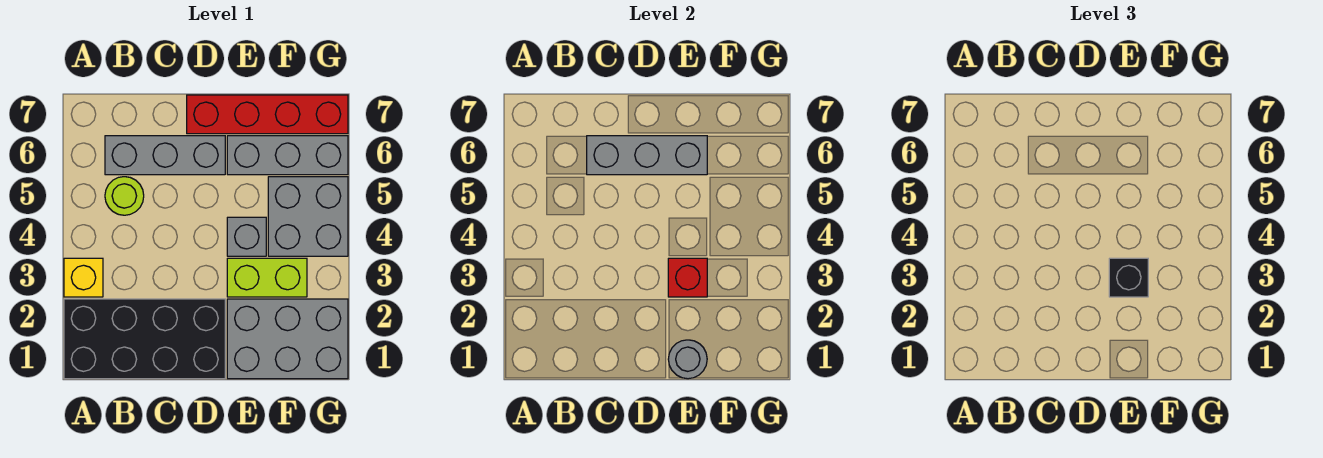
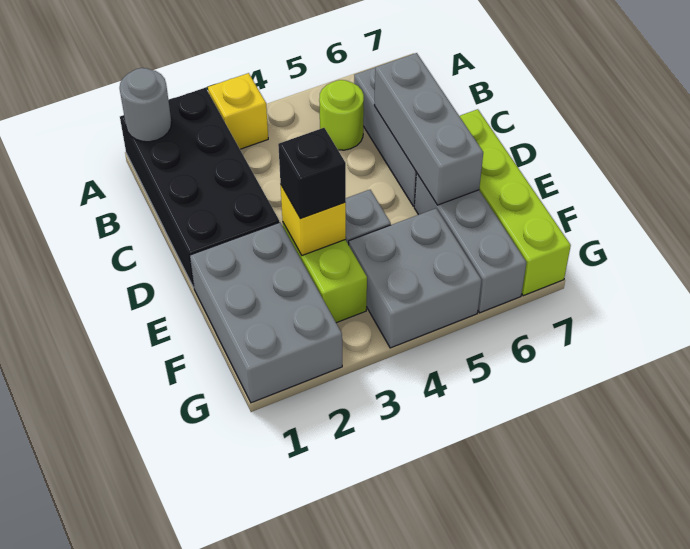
red brick D7:G7 level 1 -> lime brick D7:G7 level 1
grey round brick E1 level 2 -> grey round brick A1 level 2
red brick E3 level 2 -> yellow brick E3 level 2

